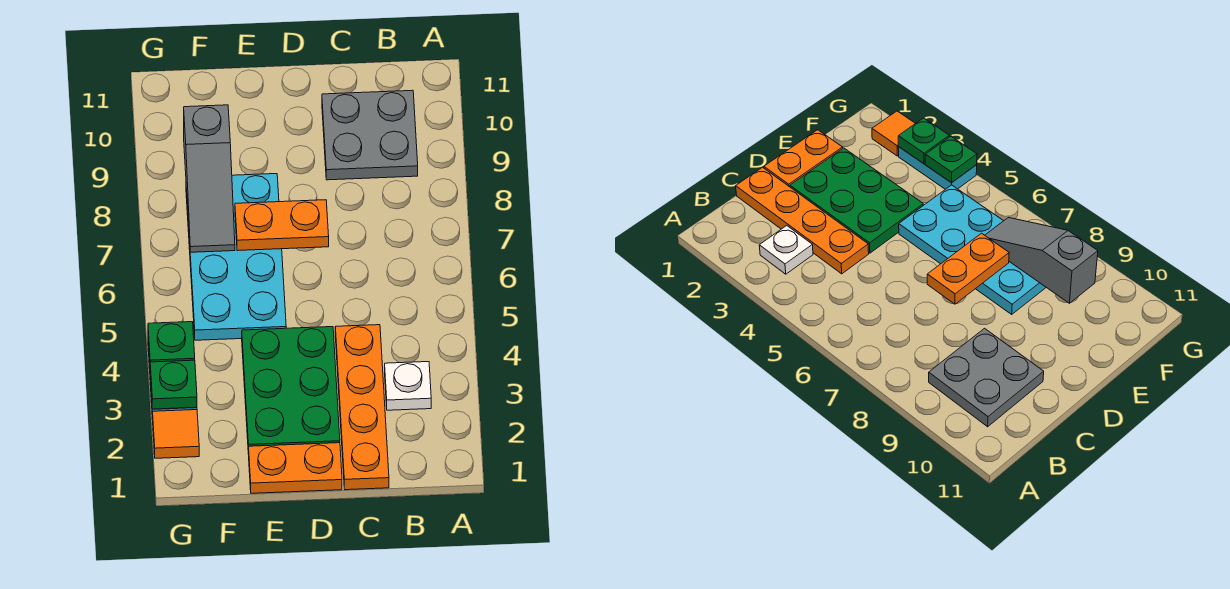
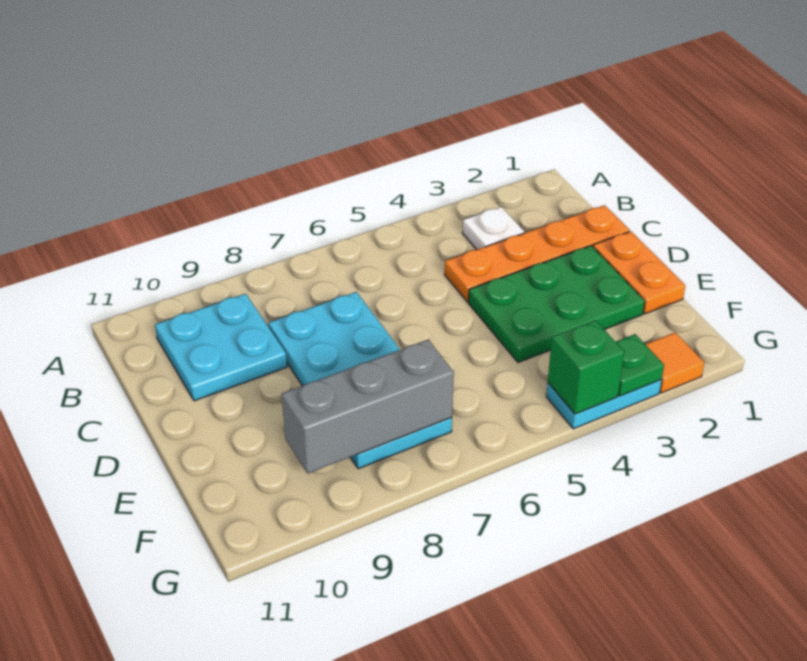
grey plate B9:C10 level 1 -> cyan plate B9:C10 level 1
orange plate D7:E7 level 2 -> none
cyan plate E5:F8 level 1 -> cyan plate C7:F8 level 1
grey slope F7:F9 level 2 top 9 -> grey brick F7:F9 level 2
green plate G4 level 2 -> green brick G4 level 2

